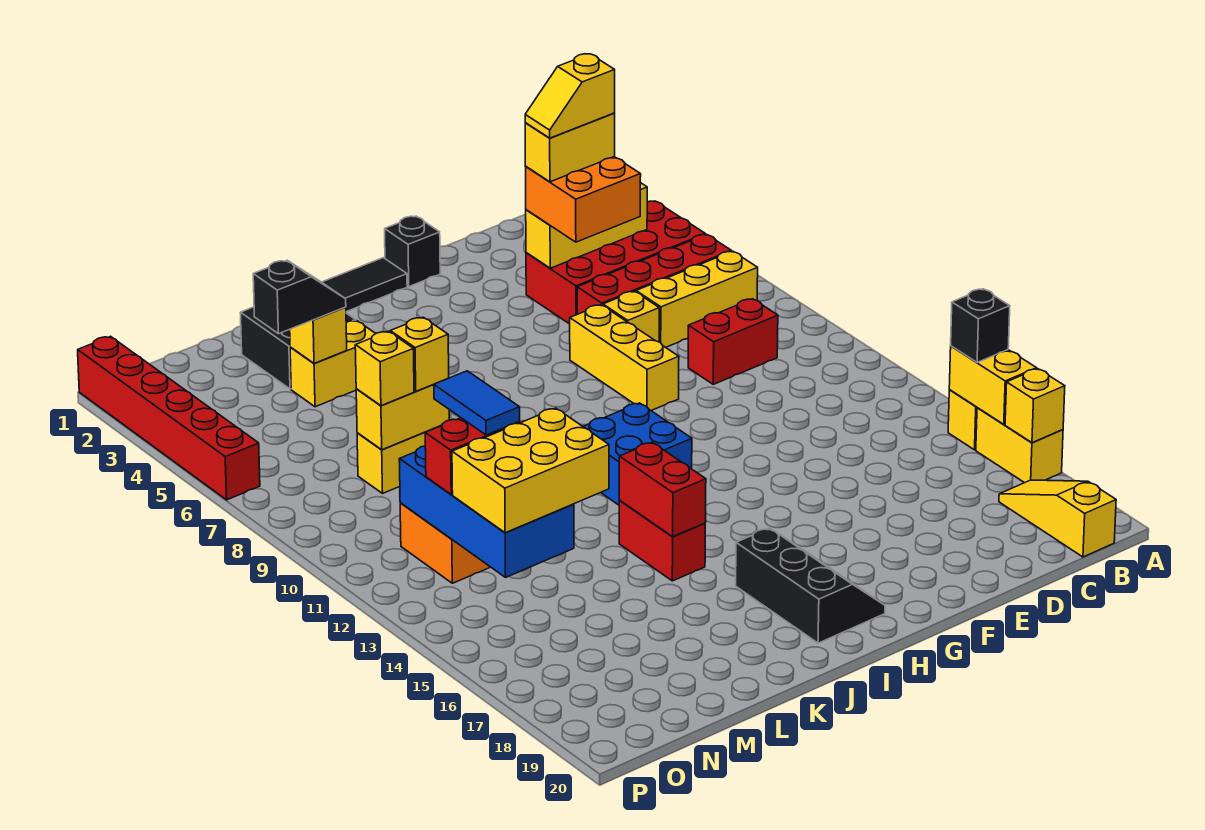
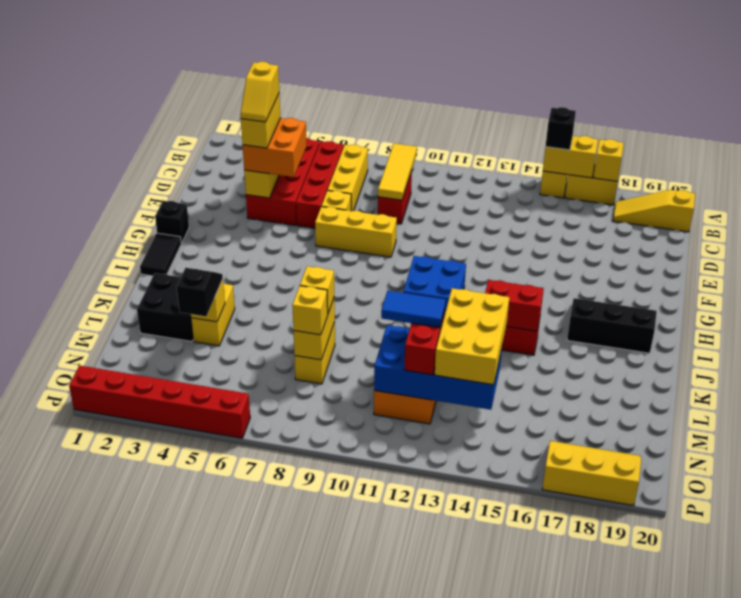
none -> yellow tile B9:D9 level 2
none -> yellow slope O17:P19 level 1 top P

